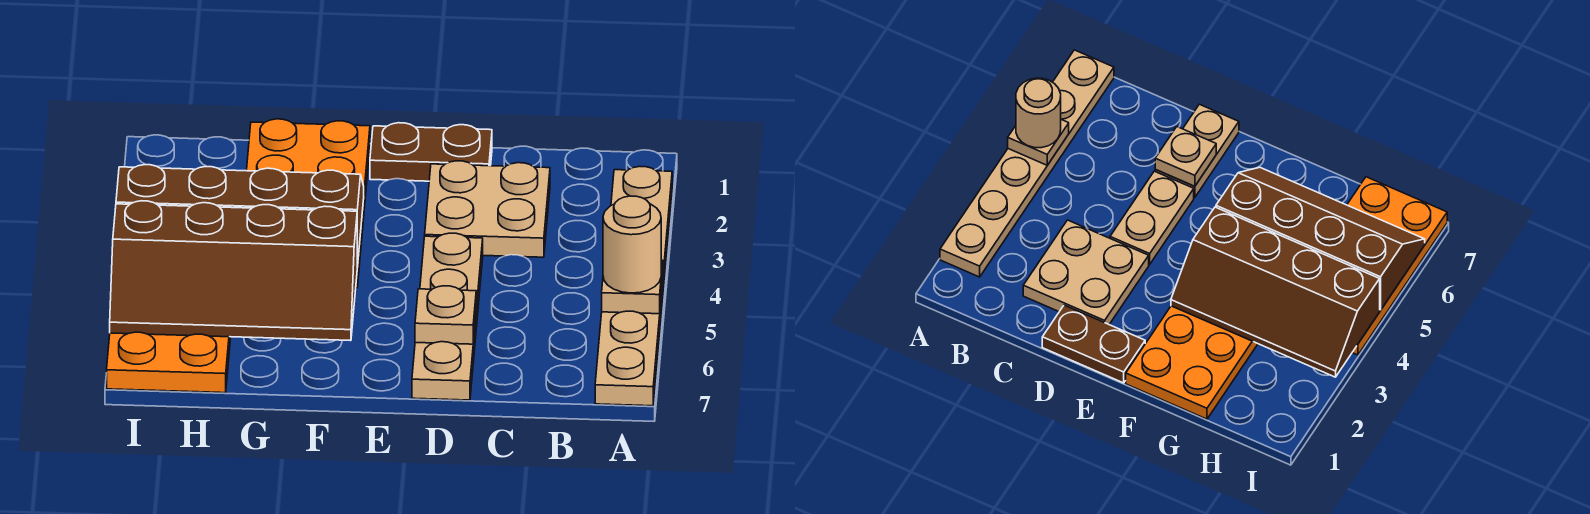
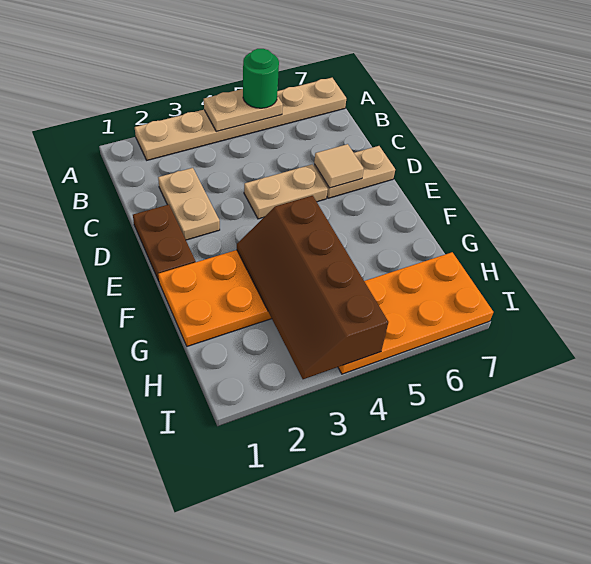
tan plate A5 level 2 -> tan plate A4:A5 level 2
tan round brick A5 level 3 -> green round brick A5 level 3
tan plate C2:D3 level 1 -> tan plate C2:D2 level 1
tan plate D6 level 2 -> tan tile D6 level 2
brown slope F5:I6 level 2 top 5 -> none

